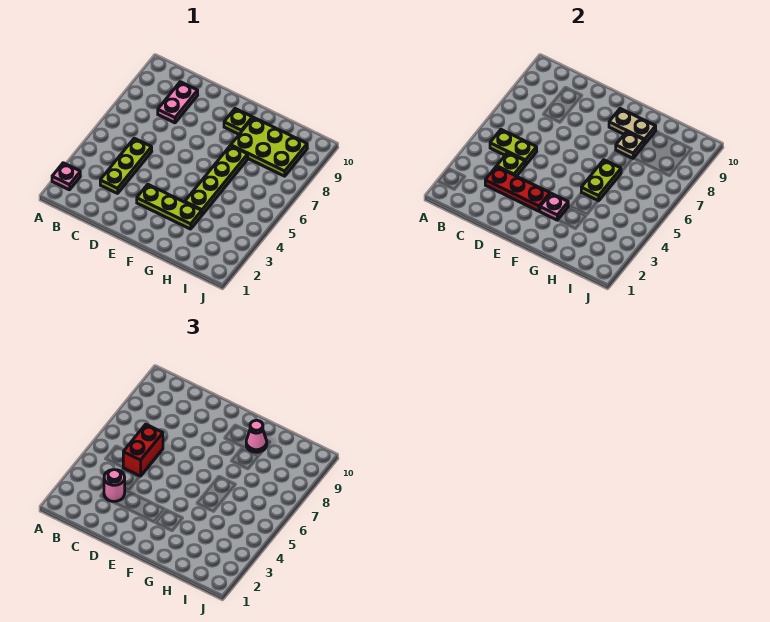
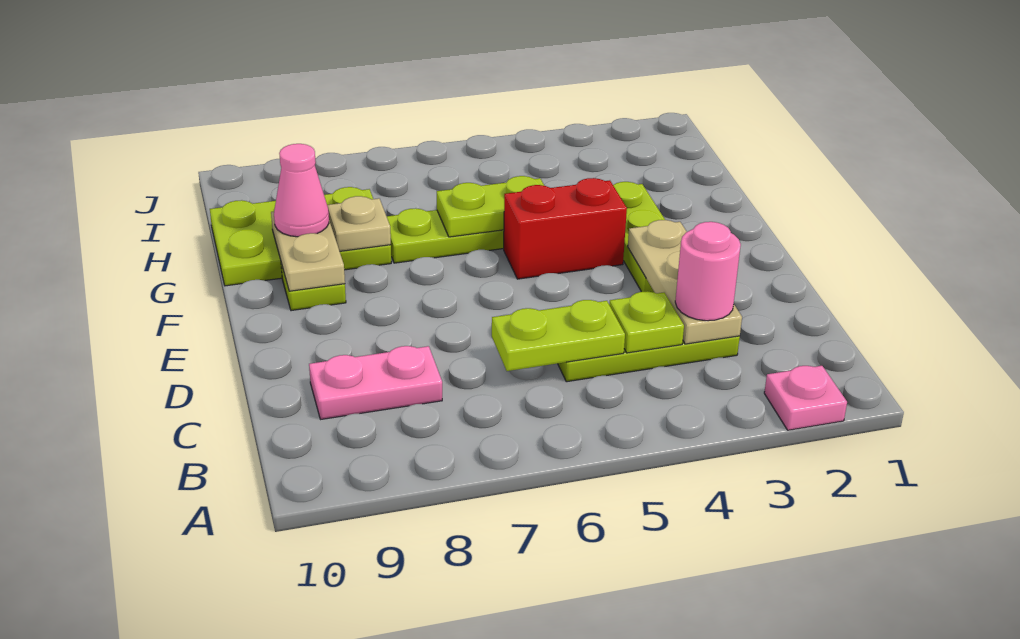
lime plate B5:C5 level 2 -> lime plate C5:C6 level 2
red plate C3:E3 level 2 -> tan plate C3:E3 level 2
red brick C5:C6 level 3 -> red brick F4:F5 level 1
pink plate F3 level 2 -> none
lime plate G8:I9 level 1 -> lime plate G8:H10 level 1

